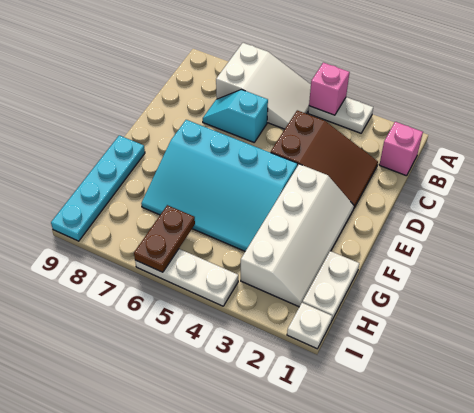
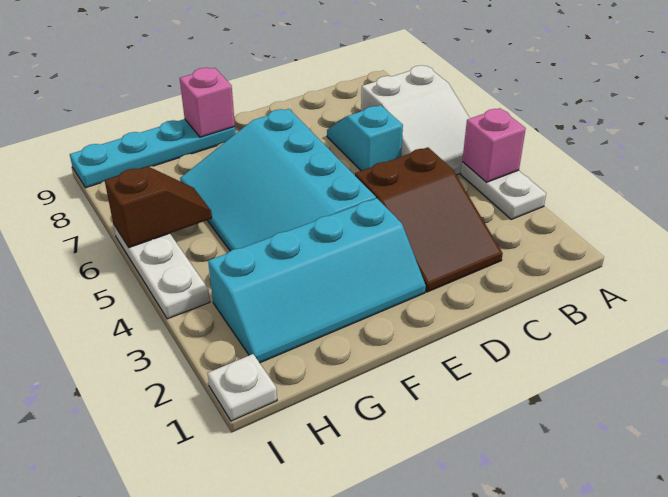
pink brick B1 level 1 -> pink brick F9 level 2
white slope E2:H3 level 1 top 3 -> cyan slope E2:H3 level 1 top 3
white plate G1:H1 level 1 -> none
brown plate H6:I6 level 2 -> brown slope H6:I6 level 2 top I

